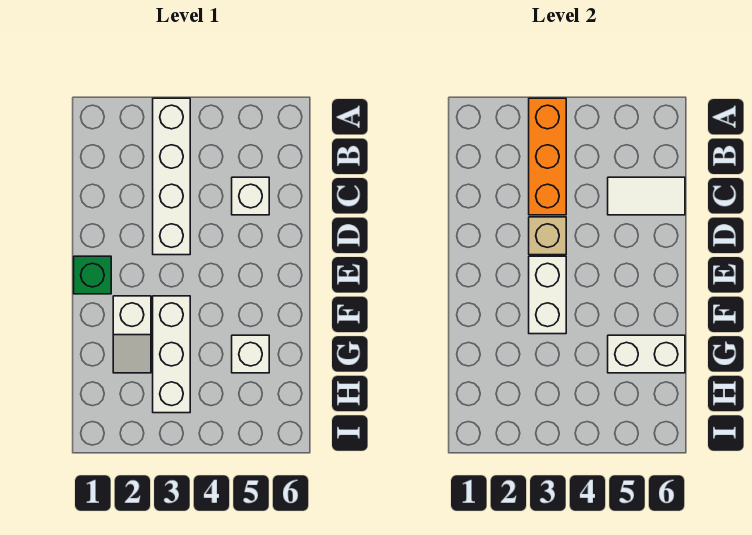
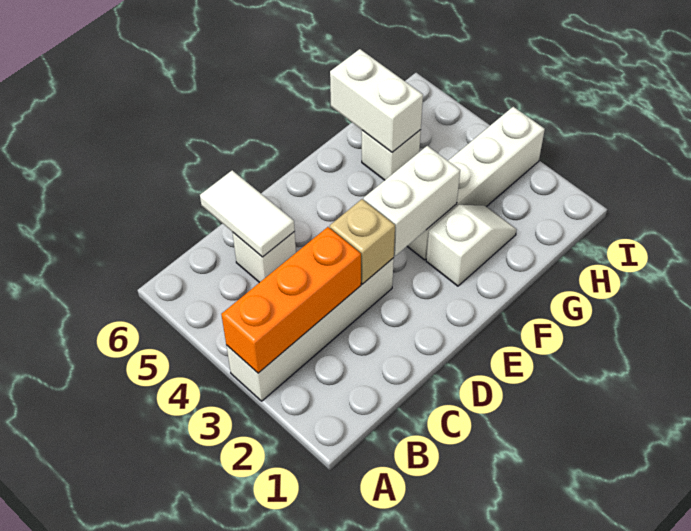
green brick E1 level 1 -> none
white brick F3:H3 level 1 -> white brick F3:I3 level 1

